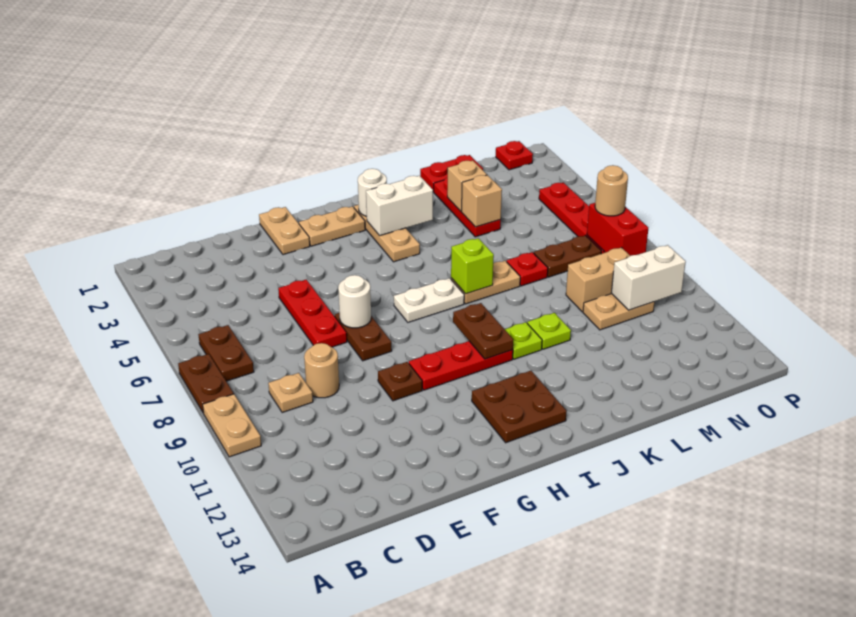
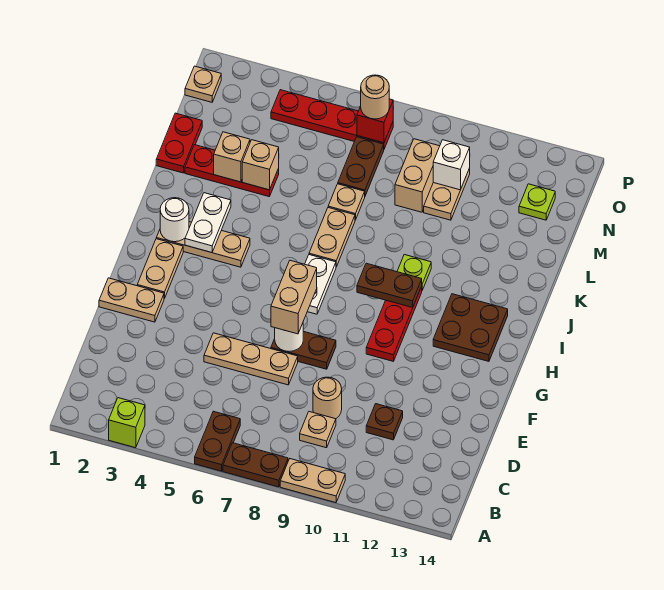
brown plate B6:B7 level 1 -> brown plate A6:B6 level 1
red plate E5:E7 level 1 -> tan plate E5:E7 level 1
none -> tan brick F7:G7 level 3
brown plate F10 level 1 -> brown plate D11 level 1
white brick I3:J3 level 2 -> white plate I3:J3 level 2
lime brick J7 level 2 -> lime brick A3 level 1
lime plate K10 level 1 -> lime plate N13 level 1
red plate L7 level 1 -> tan plate L7 level 1
white brick N10:O10 level 2 -> white brick N10 level 2
red plate O1 level 1 -> tan plate O1 level 1
red brick O7:O8 level 2 -> red brick O7 level 2

